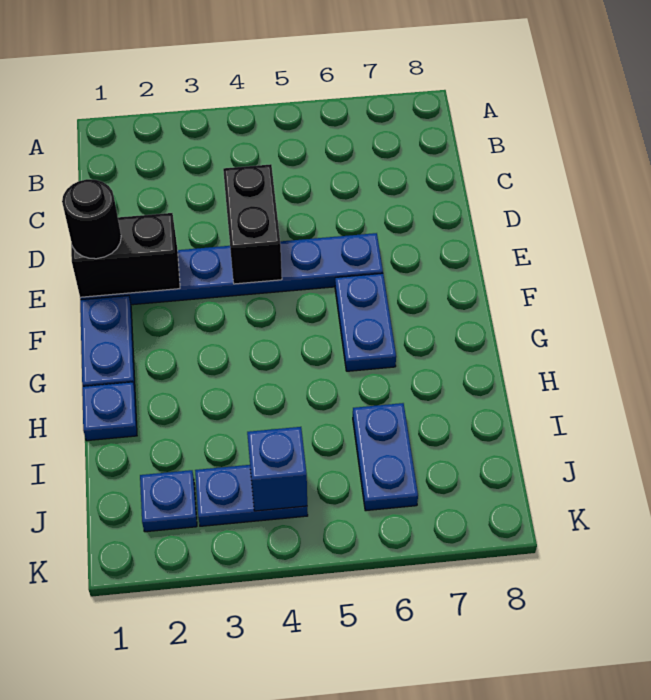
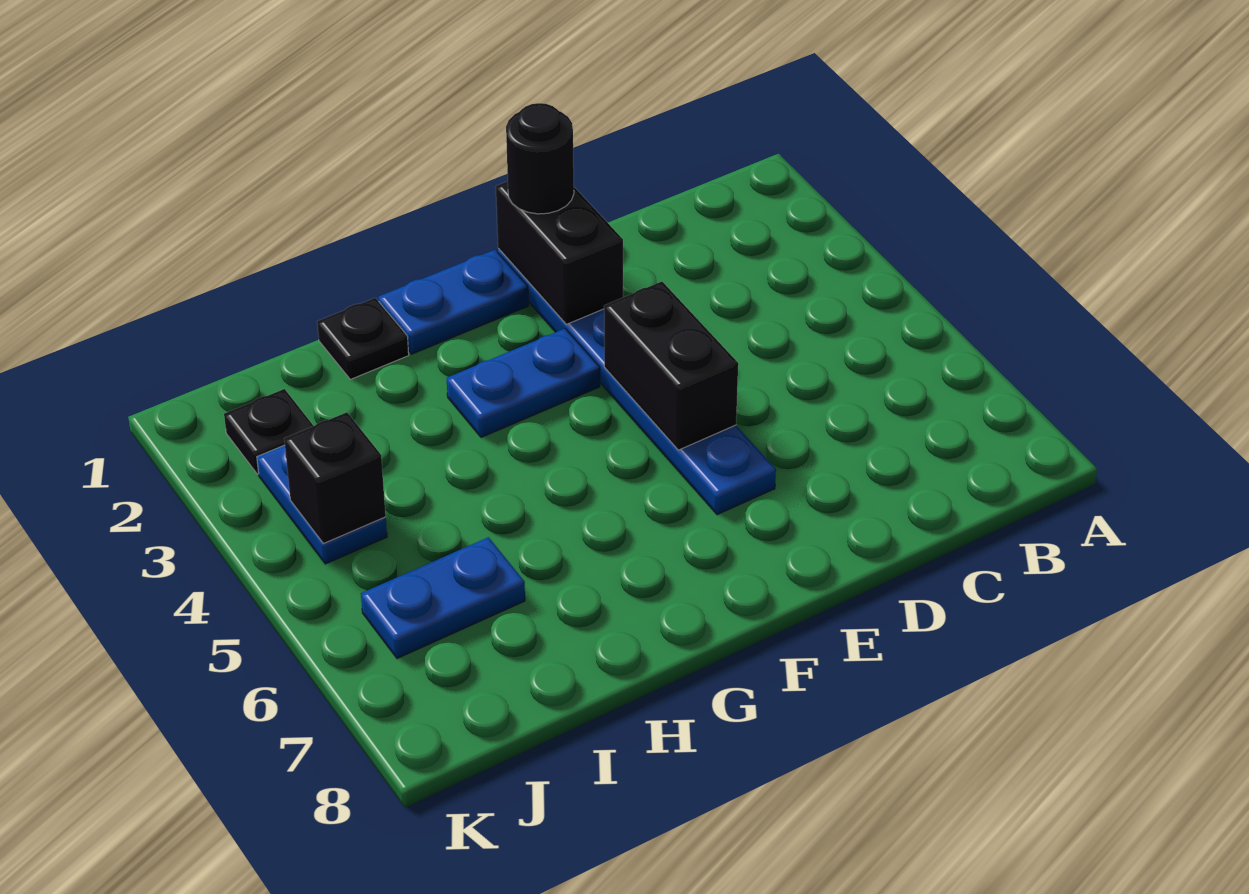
black brick D4:E4 level 2 -> black brick E4:E5 level 2
blue plate F6:G6 level 1 -> blue plate F3:G3 level 1
blue plate H1 level 1 -> black plate H1 level 1
blue plate J2 level 1 -> black plate J2 level 1
blue brick J4 level 2 -> black brick J4 level 2

